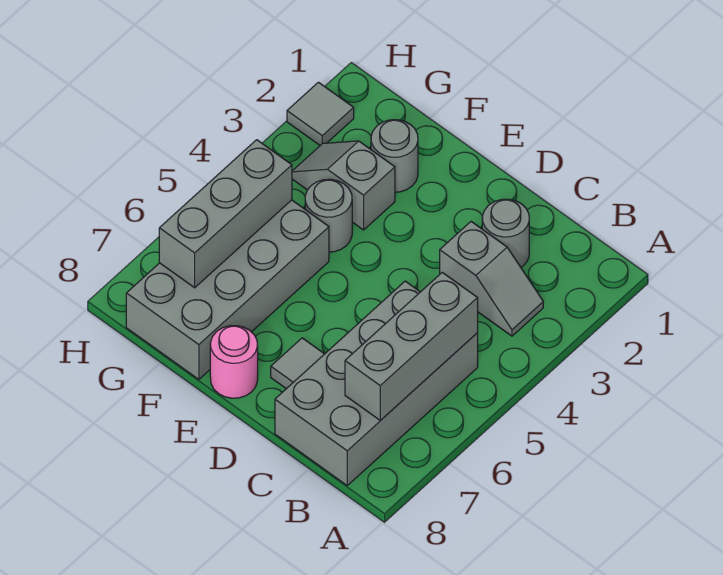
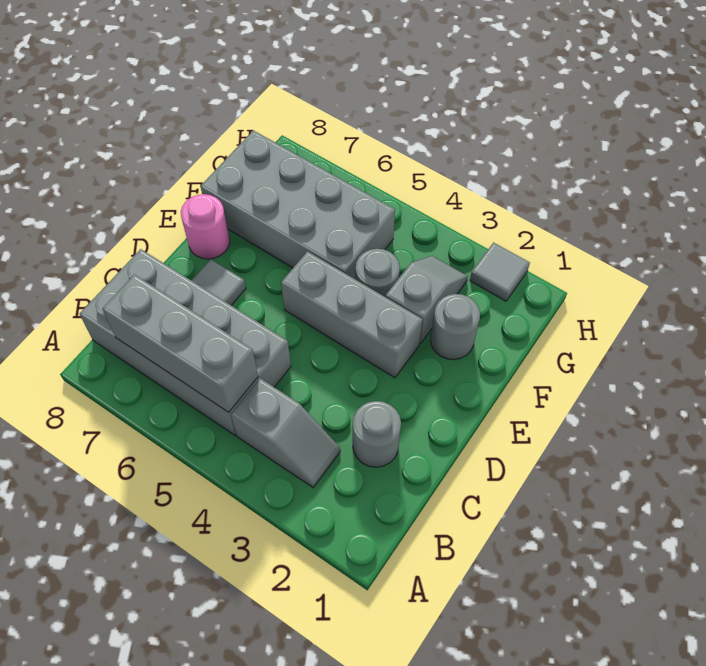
grey slope B3:C3 level 1 top C -> grey slope B3:B4 level 1 top 4
grey brick G5:G7 level 2 -> grey brick E3:E5 level 1

